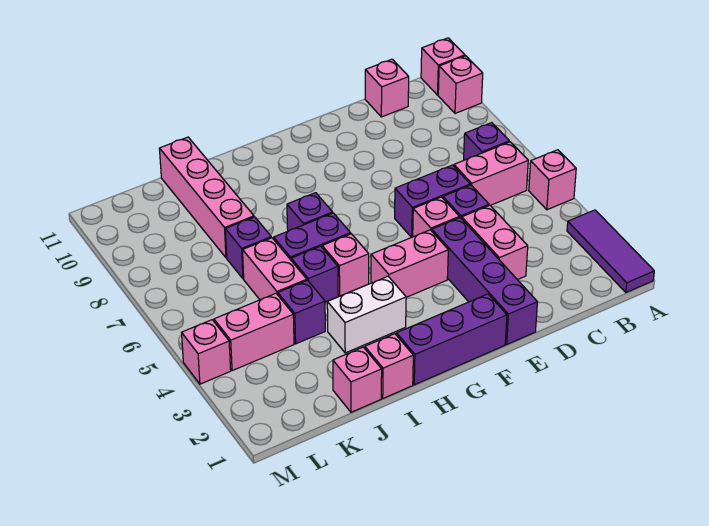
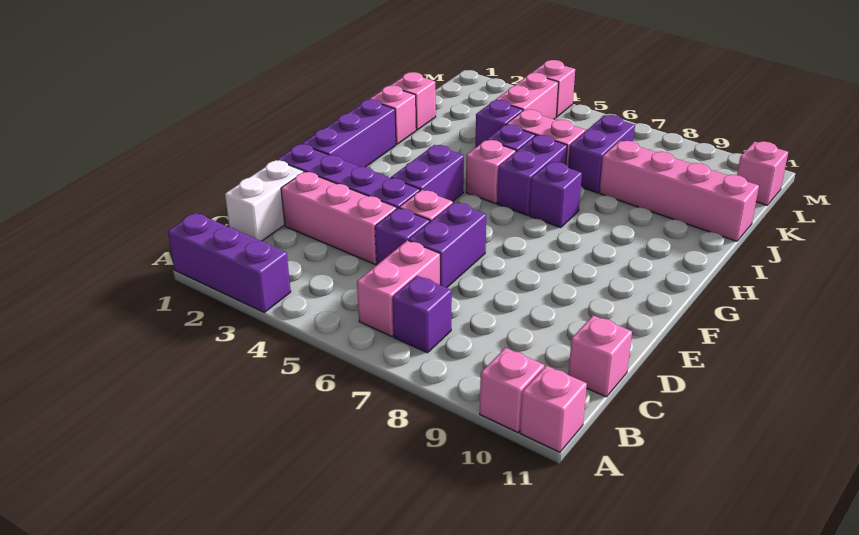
purple tile A1:A3 level 1 -> purple brick A1:A3 level 1
pink brick A5 level 1 -> pink brick L11 level 1
pink brick D3:D4 level 1 -> pink brick D2:D4 level 1
pink brick F4:G4 level 1 -> purple brick F4:G4 level 1
white brick H3:I3 level 1 -> white brick C1:D1 level 1
purple brick J7 level 1 -> purple brick J7:K7 level 1

